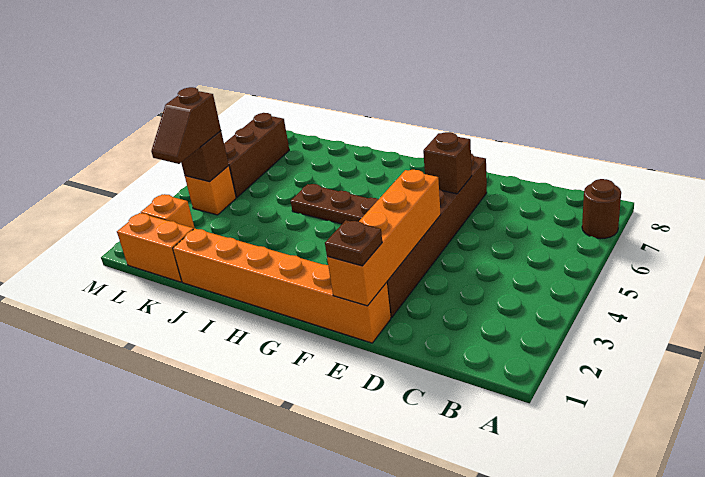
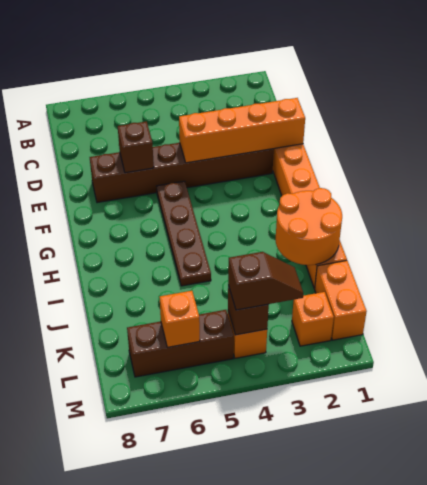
brown round brick A7 level 1 -> none
brown plate E1 level 3 -> none
none -> orange round brick I1:J2 level 2
none -> orange brick L6 level 2

